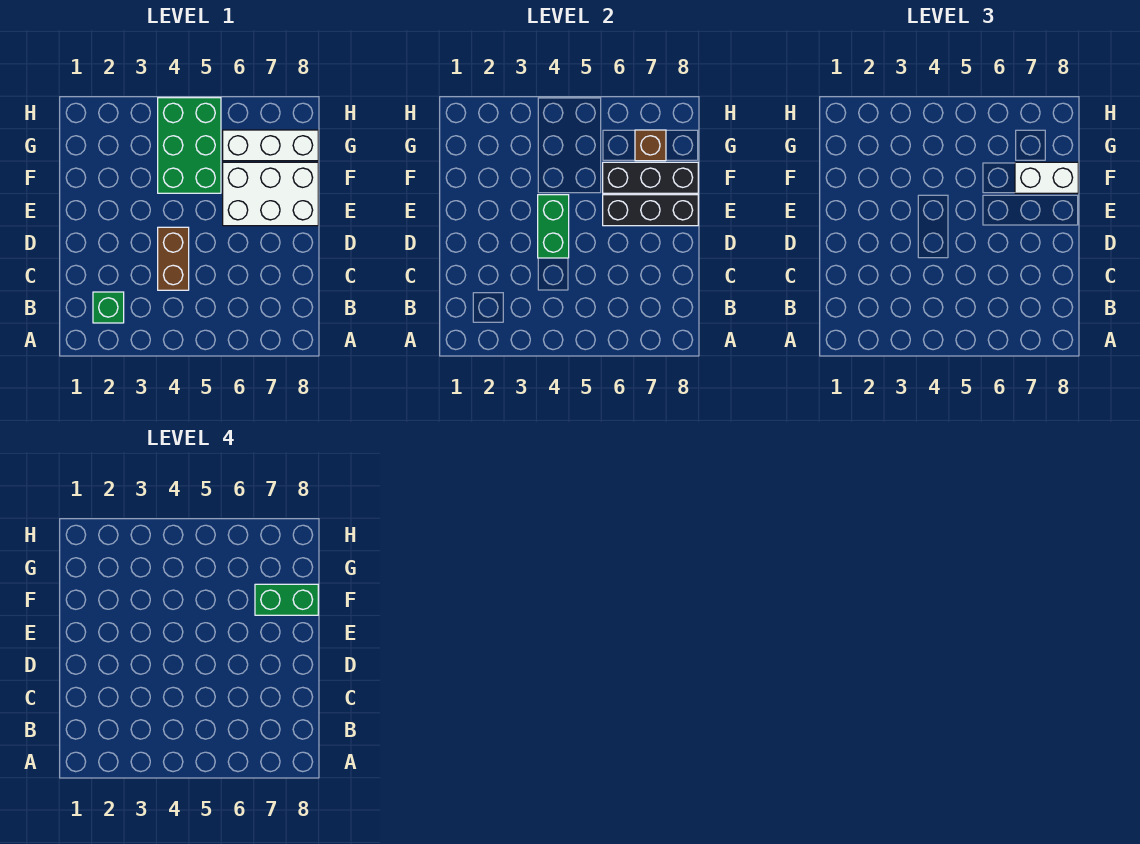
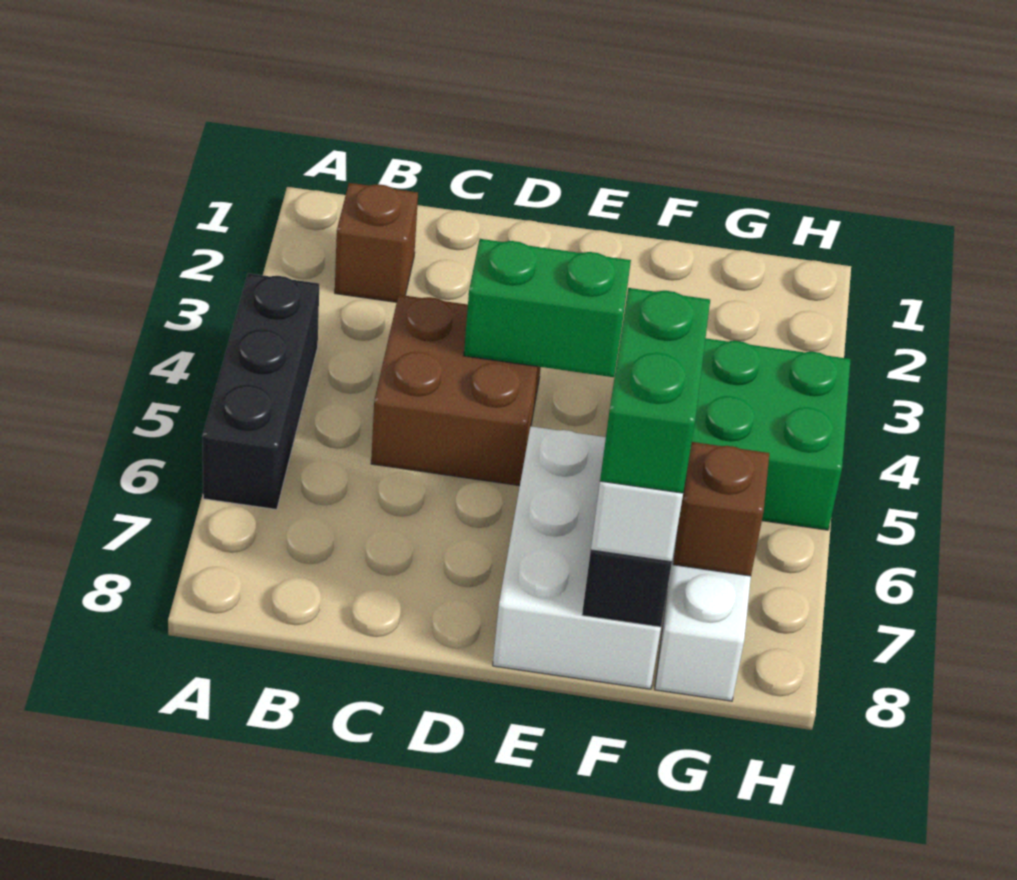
green brick B2 level 1 -> brown brick B2 level 1
brown brick C4:D4 level 1 -> brown brick C4:D5 level 1
black brick E6:E8 level 2 -> black brick A4:A6 level 1

